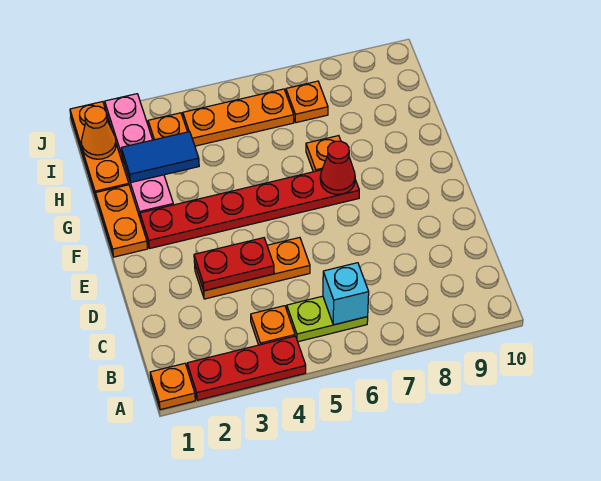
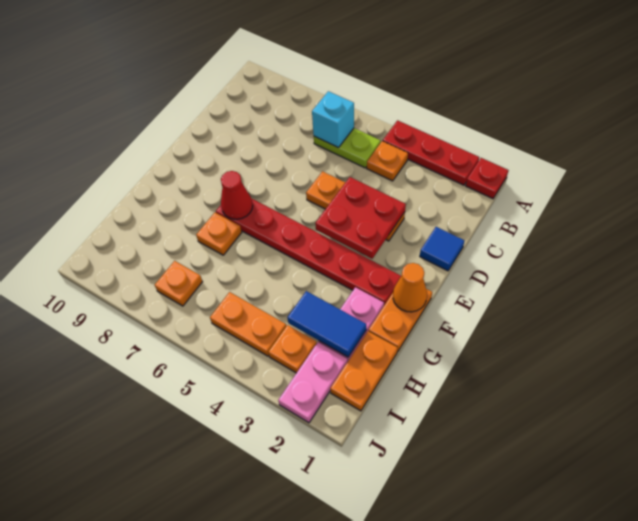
orange plate A1 level 1 -> red plate A1 level 1
none -> blue tile D1 level 1
red plate D3:D4 level 2 -> red plate D3:E4 level 2
orange plate H1:J1 level 1 -> orange plate H1:I1 level 1
orange cone I1 level 2 -> orange cone F1 level 2
orange plate I4:I6 level 1 -> orange plate I4:I5 level 1

